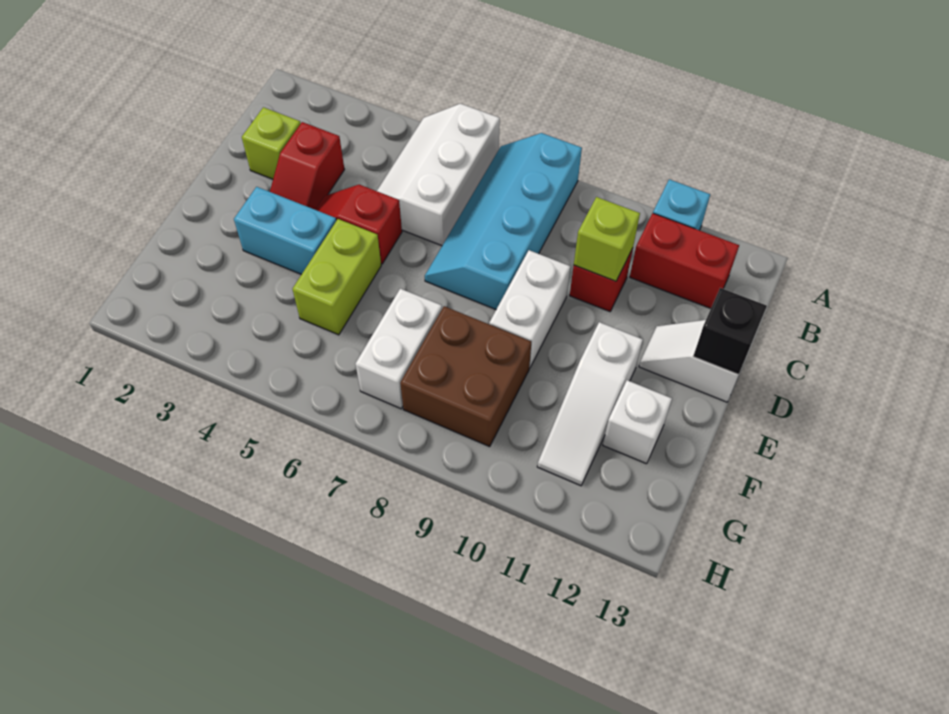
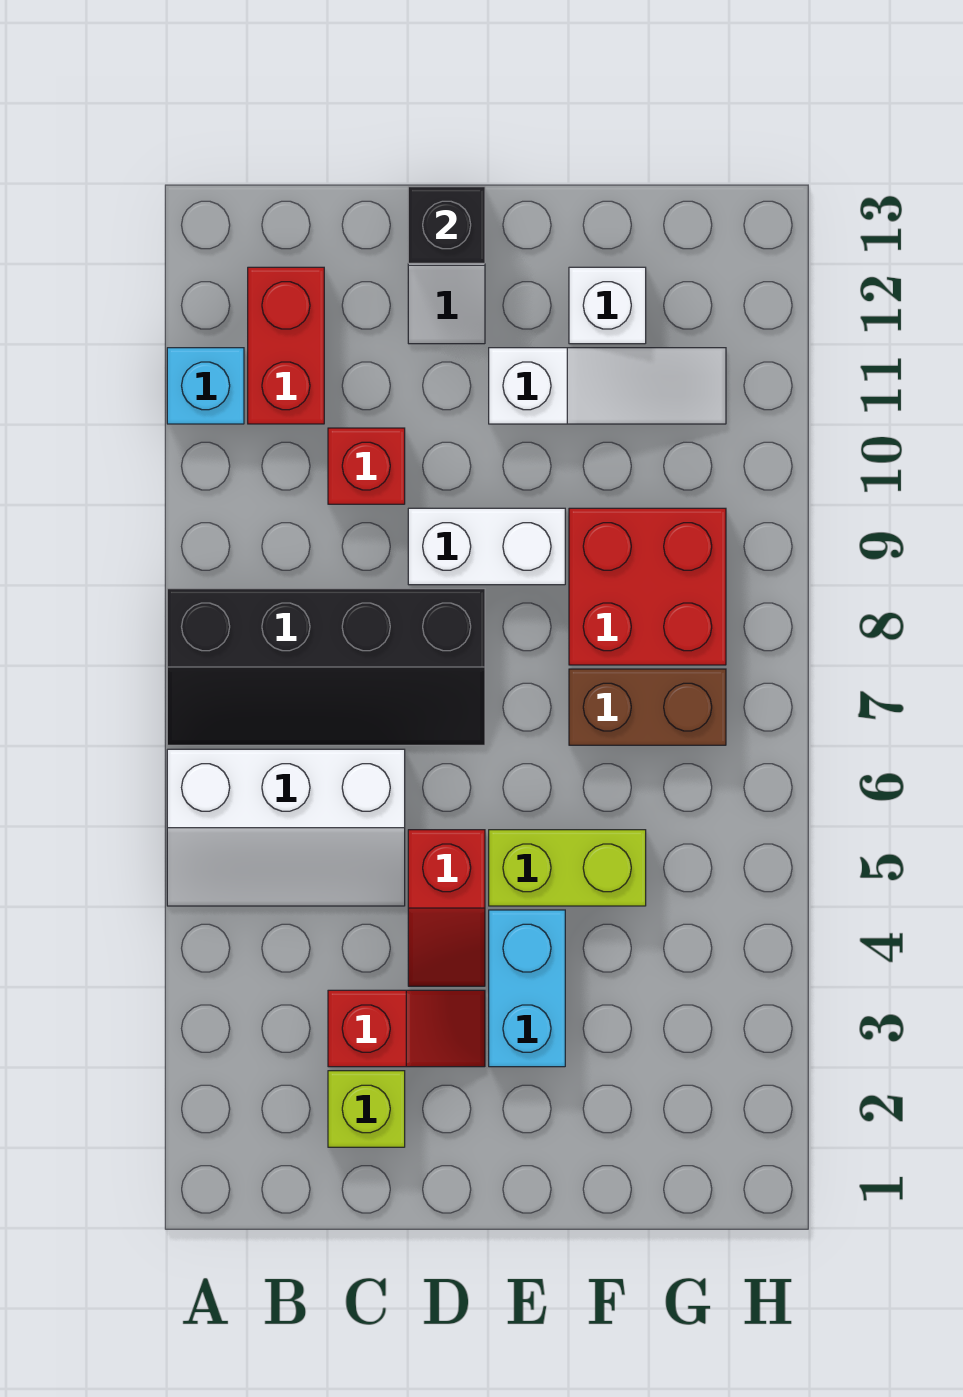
cyan slope A7:D8 level 1 top 8 -> black slope A7:D8 level 1 top 8
lime brick C10 level 2 -> none
white brick F7:G7 level 1 -> brown brick F7:G7 level 1
brown brick F8:G9 level 1 -> red brick F8:G9 level 1

